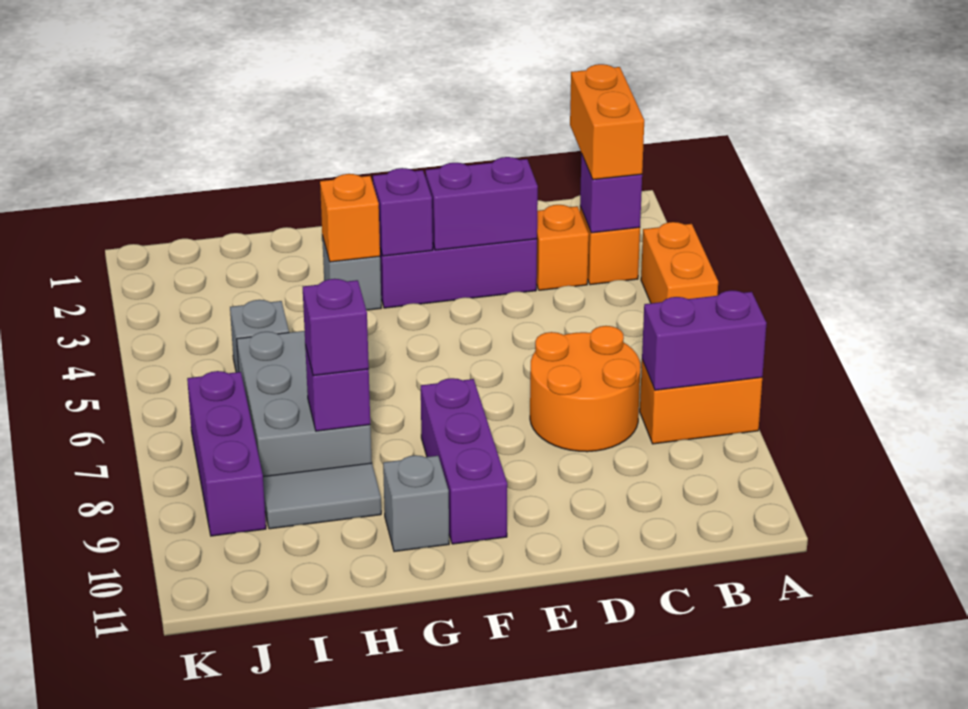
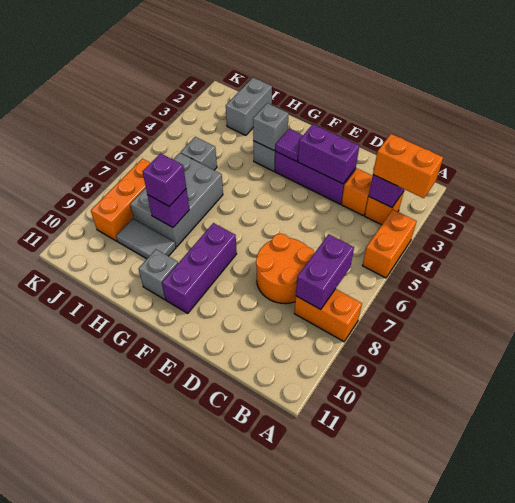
purple brick A8:B8 level 2 -> purple brick B7:B8 level 2
orange brick B2:B3 level 3 -> orange brick A3:B3 level 3
purple brick F3 level 2 -> purple tile F3 level 2
orange brick G3 level 2 -> grey brick G3 level 2
none -> grey brick I1:I2 level 1
purple brick J7:J9 level 1 -> orange brick J7:J9 level 1

